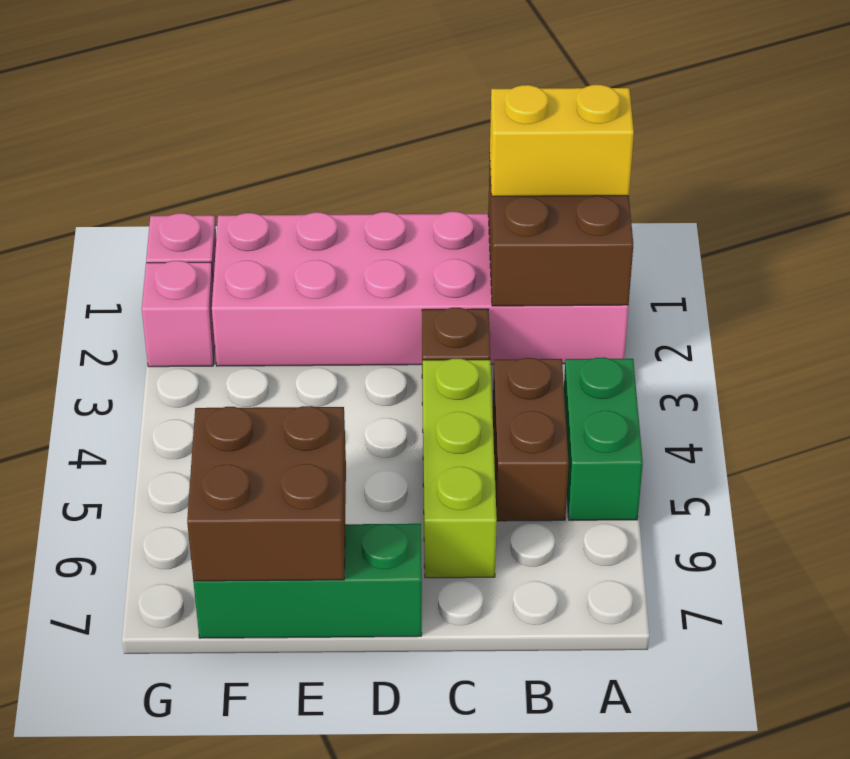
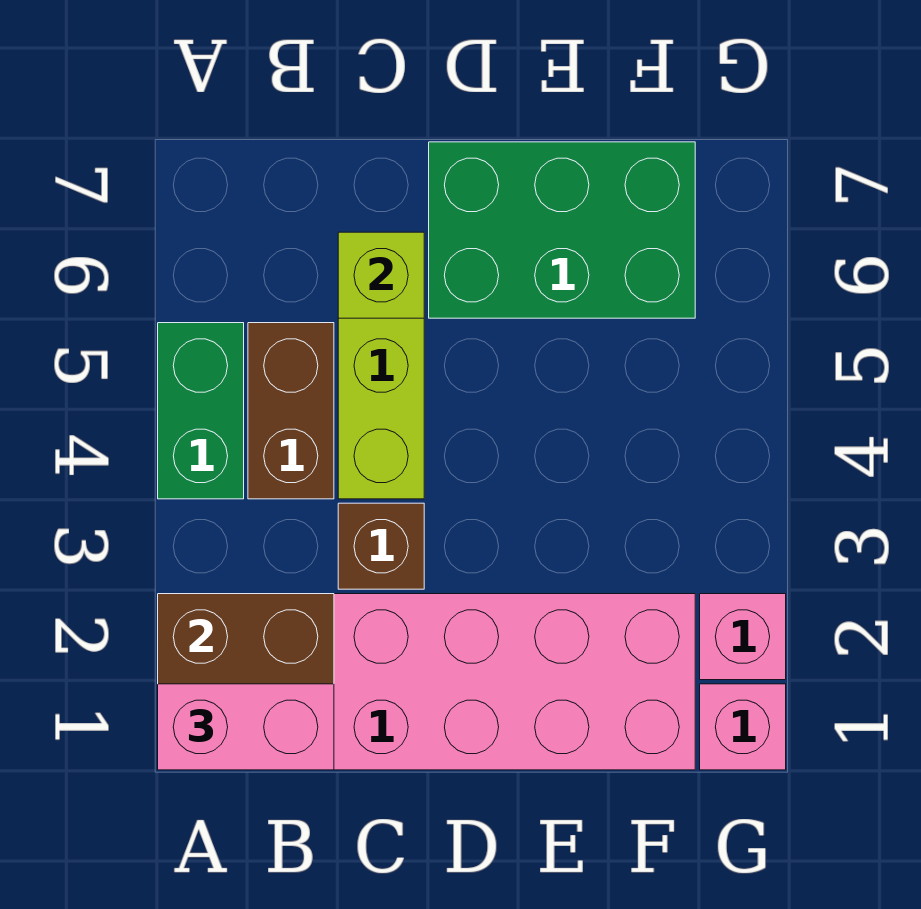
yellow brick A1:B1 level 3 -> pink brick A1:B1 level 3
none -> lime brick C6 level 2
green brick D7:F7 level 1 -> green brick D6:F7 level 1
brown brick E6:F7 level 2 -> none

